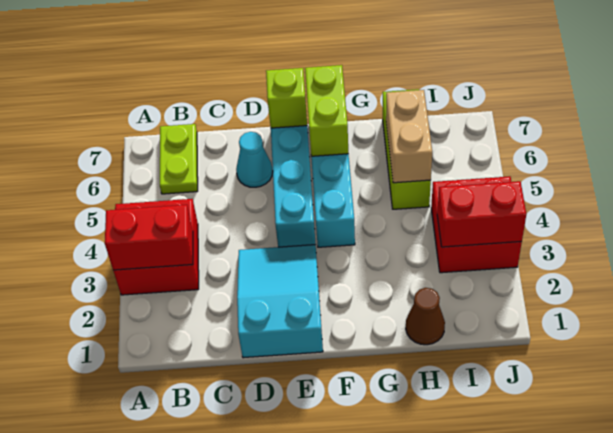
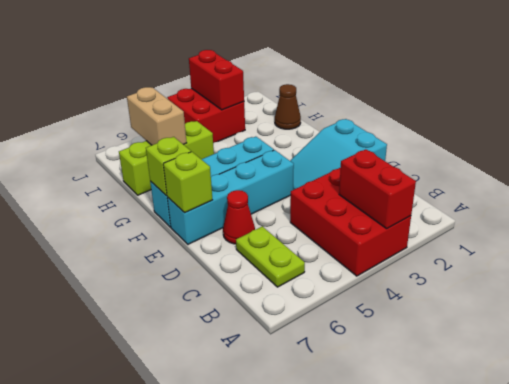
red brick A3:B4 level 1 -> red brick A3:C4 level 1
lime plate B6:B7 level 1 -> lime plate B6:C6 level 1
cyan cone D6 level 1 -> red cone D6 level 1
lime brick F6:F7 level 2 -> lime brick F7 level 2
tan brick H5:H6 level 2 -> tan brick H6:I6 level 2

